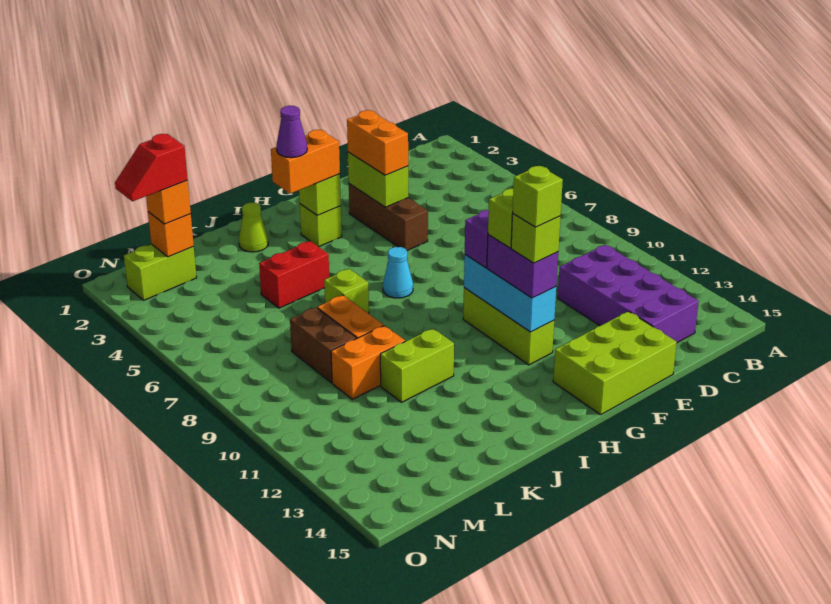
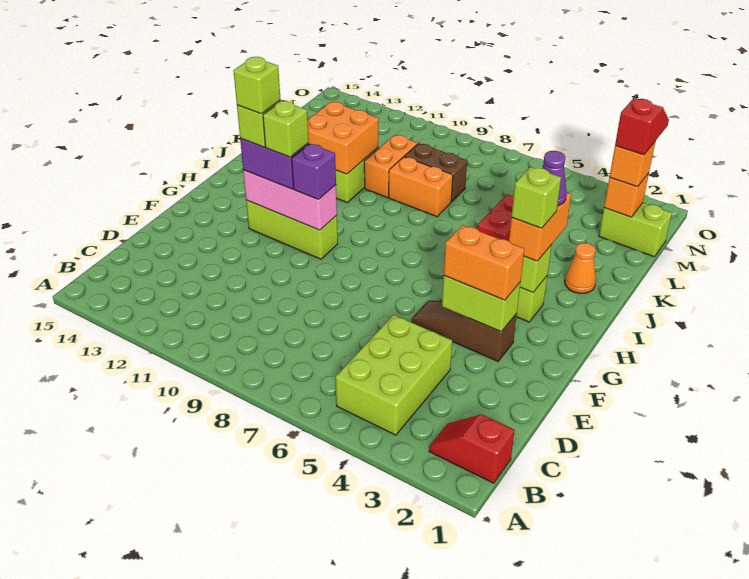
none -> red slope B1:B2 level 1 top 1
purple brick C11:D14 level 1 -> none
lime brick E14:G15 level 1 -> lime brick B4:D5 level 1
brown brick F3:F5 level 1 -> brown slope F3:F5 level 1 top 3
cyan brick G10:G12 level 2 -> pink brick G10:G12 level 2
cyan cone H7 level 1 -> none
lime cone J2 level 1 -> orange cone J2 level 1
lime brick J7 level 1 -> lime brick H3 level 4
none -> orange brick J11:K12 level 2
lime brick M2:N2 level 1 -> lime brick M1:M2 level 1

